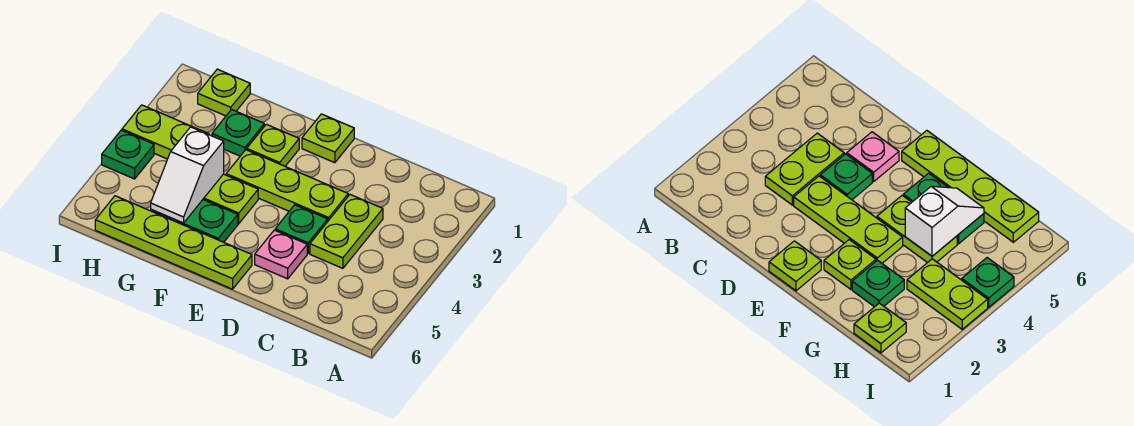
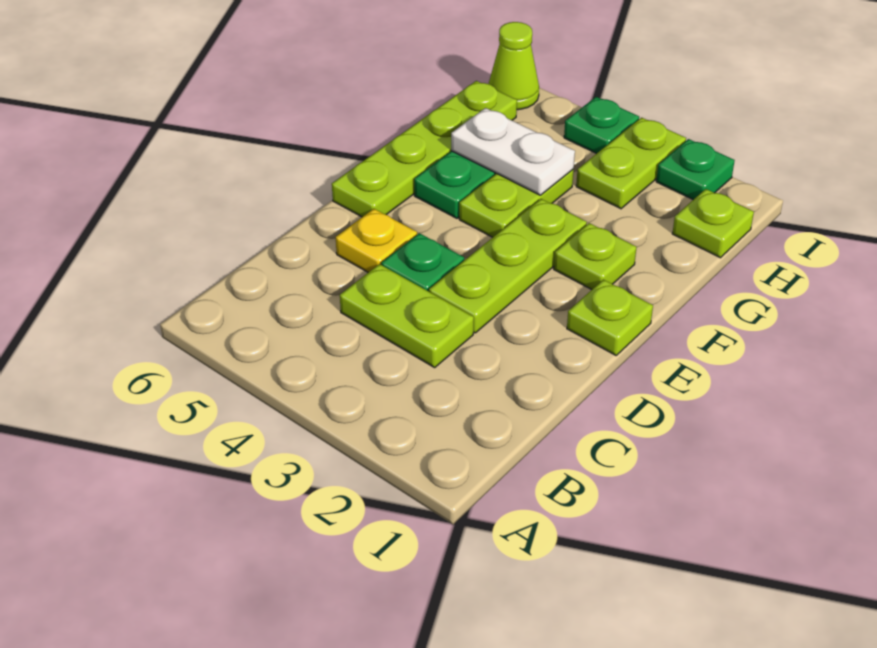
pink plate D5 level 1 -> yellow plate D5 level 1
green plate G2 level 1 -> green plate I2 level 1
white slope G4:G5 level 2 top 4 -> white plate G4:G5 level 2
none -> lime cone I6 level 1

